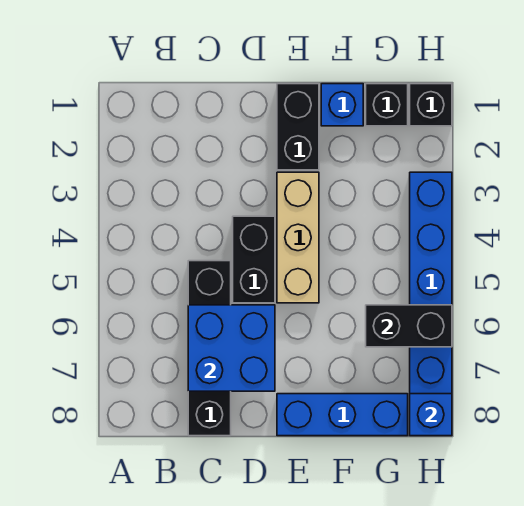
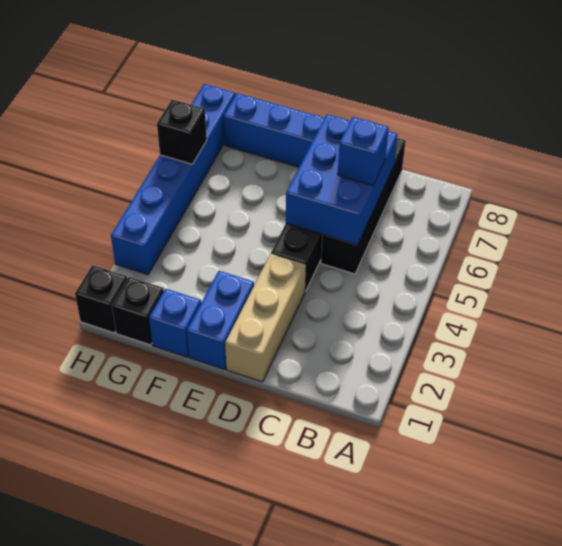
blue brick C6:D7 level 2 -> blue brick C5:D7 level 2
black brick E1:E2 level 1 -> blue brick E1:E2 level 1
tan brick E3:E5 level 1 -> tan brick D1:D3 level 1
black brick G6:H6 level 2 -> black brick H6 level 2
blue brick H8 level 2 -> blue brick C6 level 3

